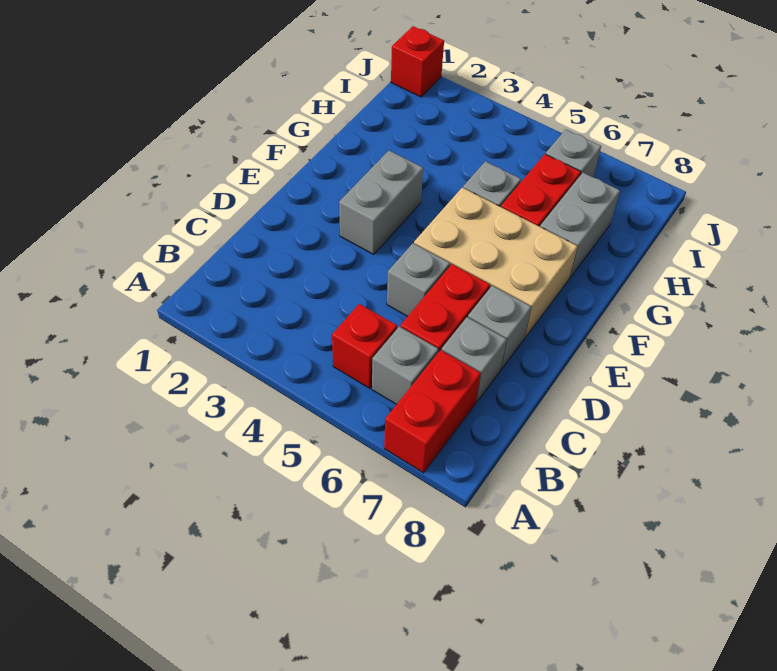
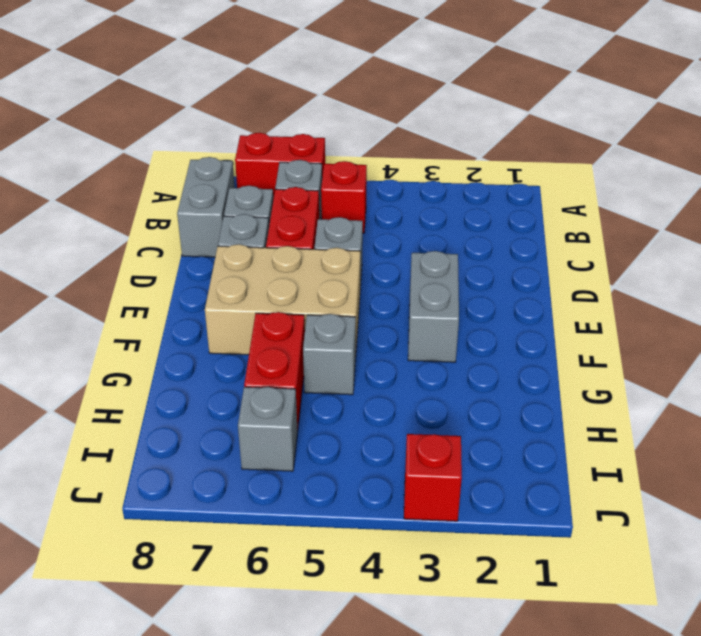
red brick A7:B7 level 1 -> red brick A6:A7 level 1
grey brick G7:H7 level 1 -> grey brick B8:C8 level 1
red brick J1 level 1 -> red brick J3 level 1

